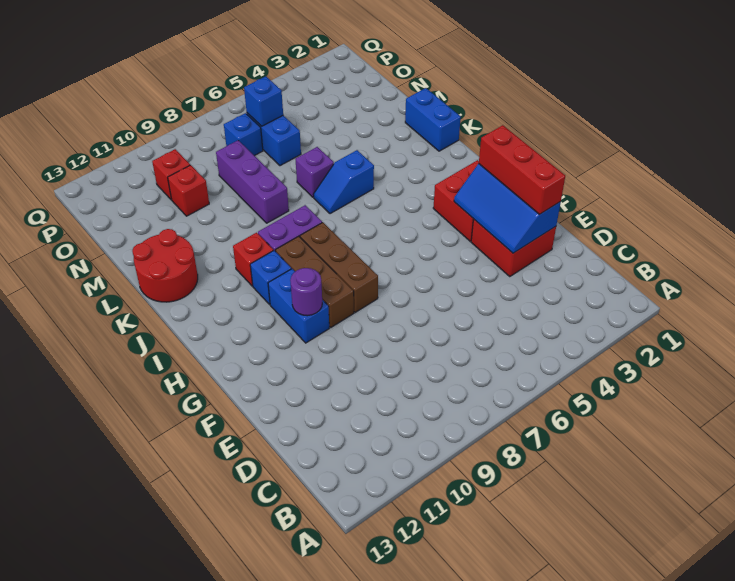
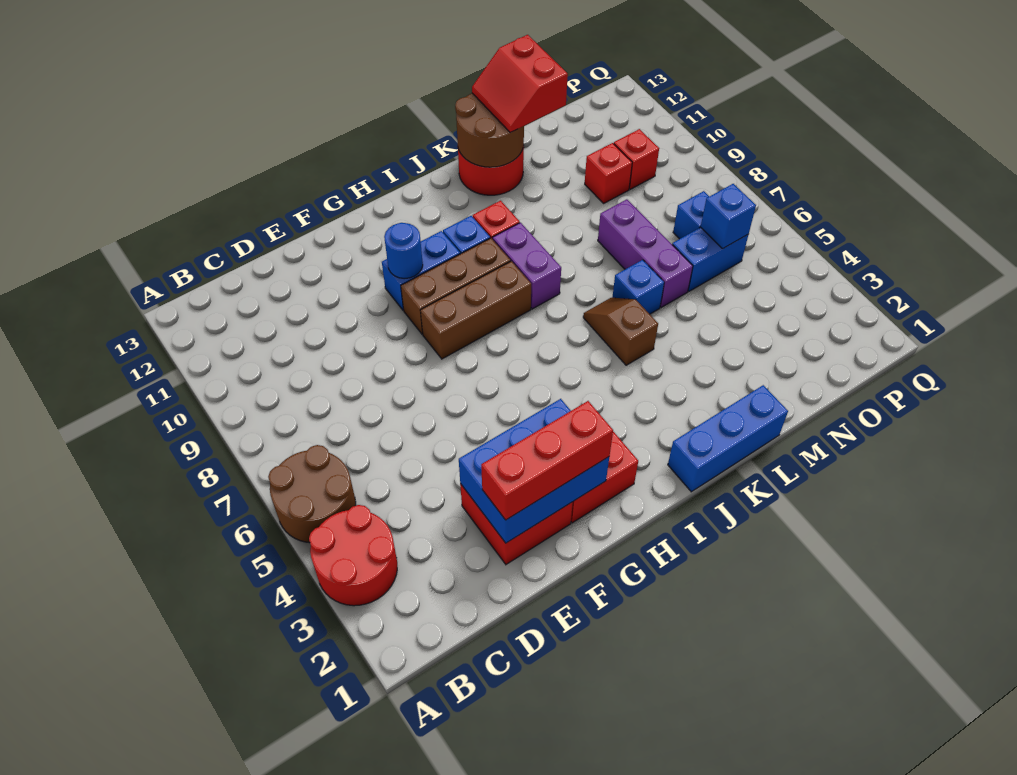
none -> red round brick A3:B4 level 1
none -> brown round brick A5:B6 level 1
blue slope E2:G3 level 2 top 2 -> blue brick E2:G3 level 2
purple round brick G10 level 2 -> blue round brick G10 level 2
blue brick K1:L1 level 1 -> blue brick J1:L1 level 1
blue slope K5:K6 level 1 top 5 -> brown slope K5:K6 level 1 top 5
none -> brown round brick K12:L13 level 2
purple brick L6 level 1 -> blue brick L6 level 1
purple brick L8:N8 level 1 -> purple brick M6:M8 level 1
none -> red slope L12:M13 level 3 top M

